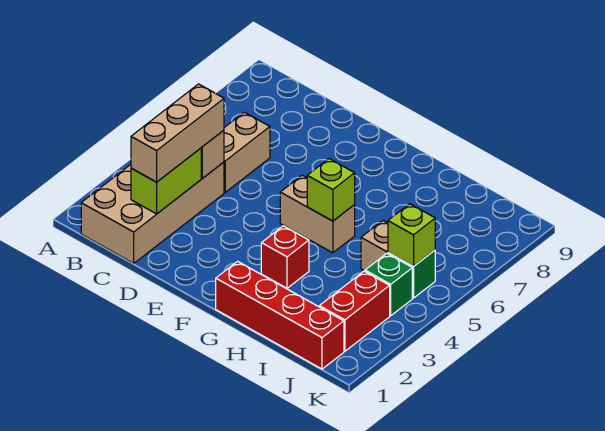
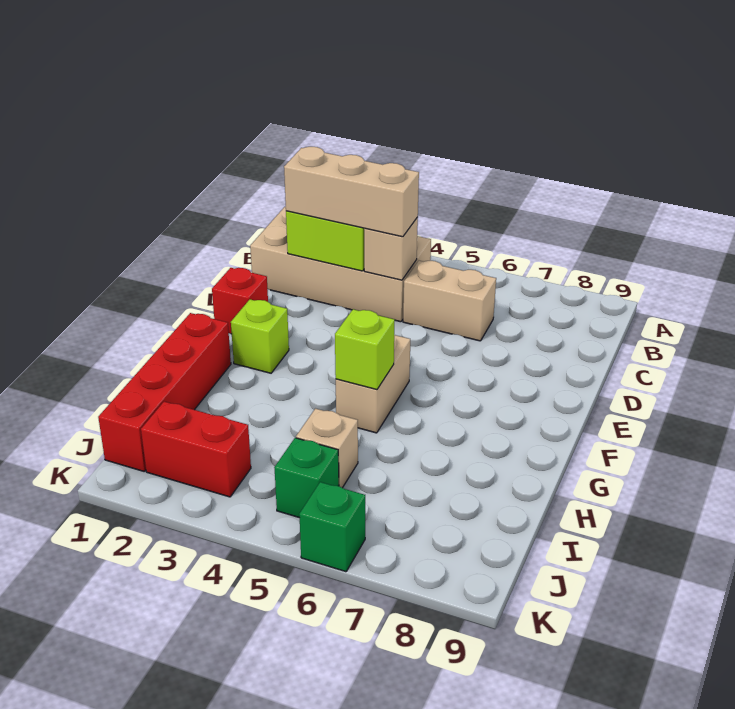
red brick G3 level 1 -> red brick E1 level 1
green brick J4 level 1 -> green brick K6 level 1
lime brick J5 level 2 -> lime brick F2 level 1

